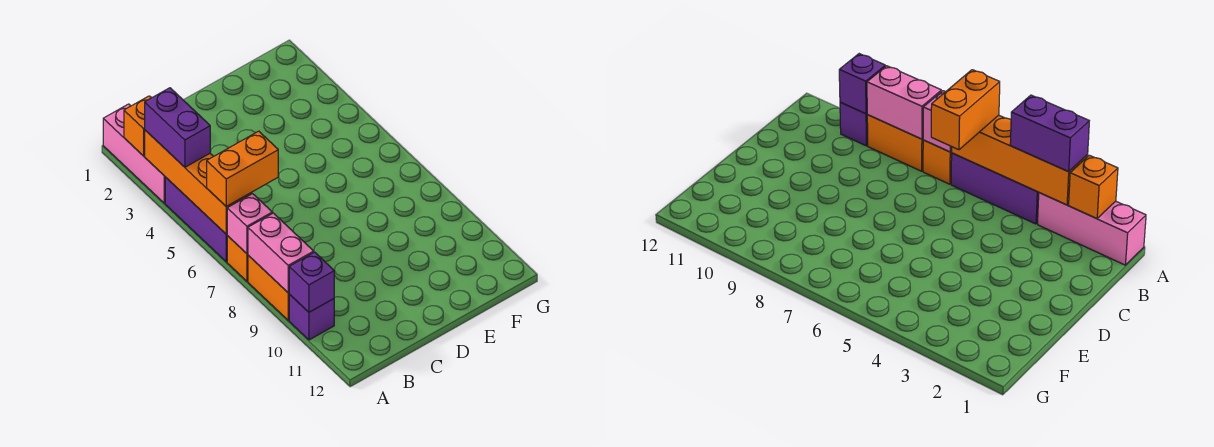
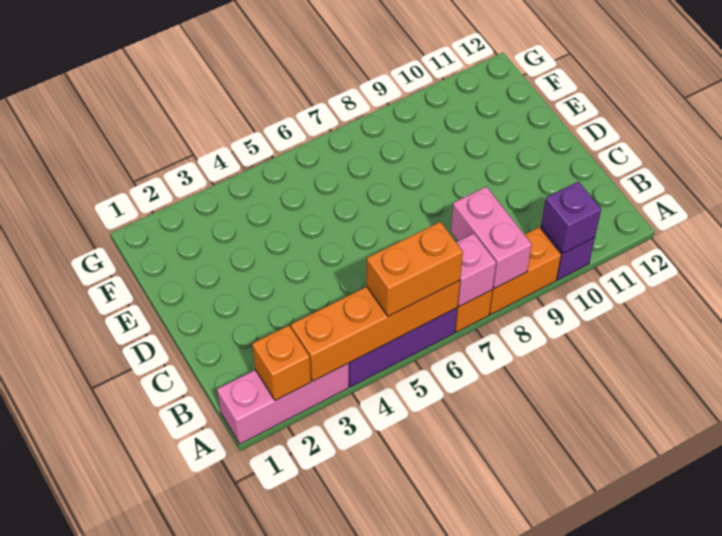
purple brick A3:A4 level 3 -> none
orange brick A6:B6 level 3 -> orange brick A5:A6 level 3
pink brick A8:A9 level 2 -> pink brick A8:B8 level 2

